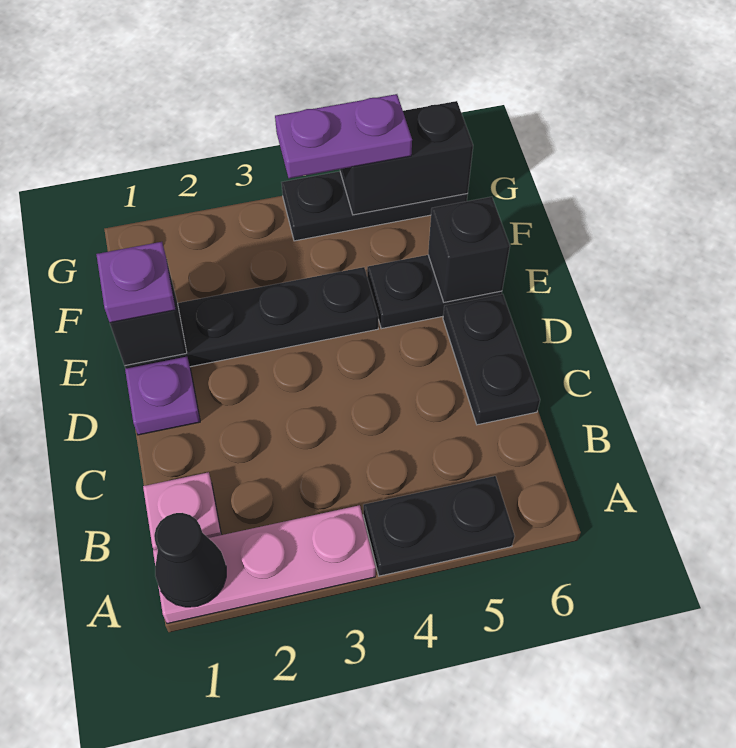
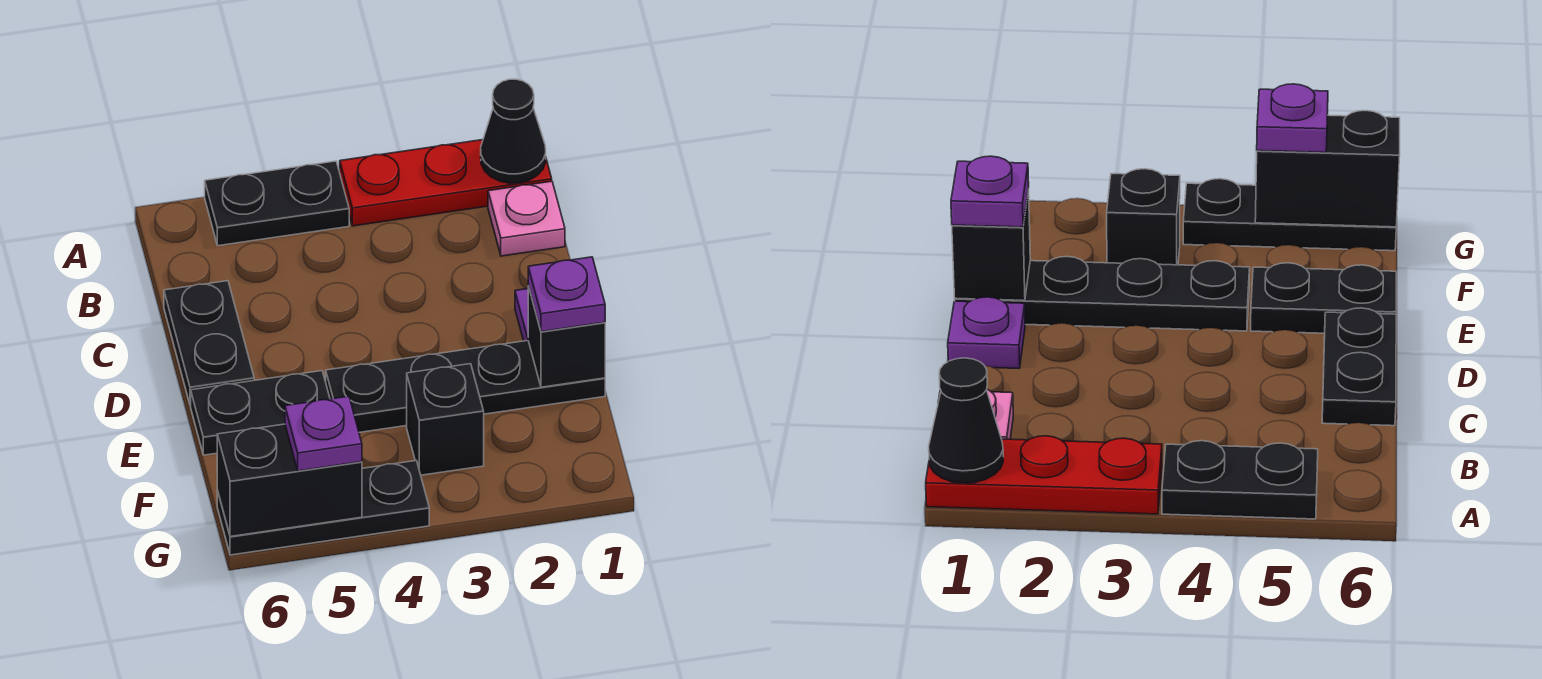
pink plate A1:A3 level 1 -> red plate A1:A3 level 1
black brick E6 level 2 -> black brick F3 level 1
purple plate G4:G5 level 3 -> purple plate G5 level 3

